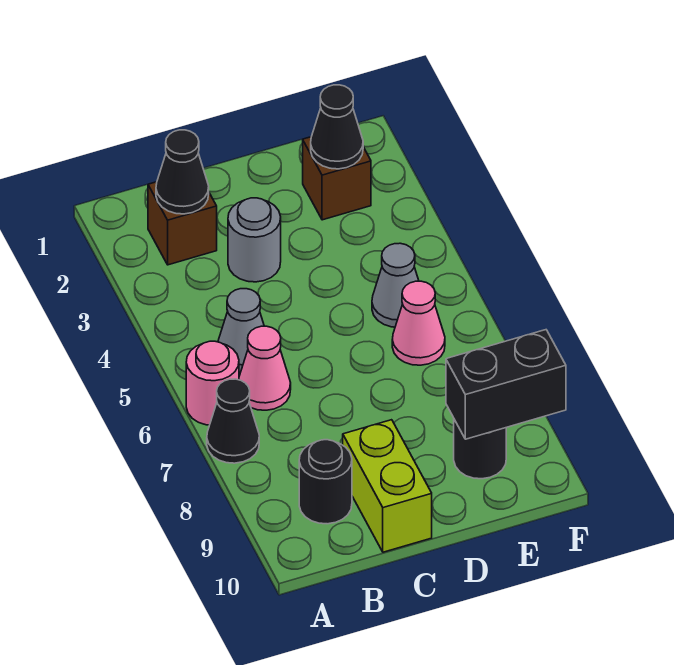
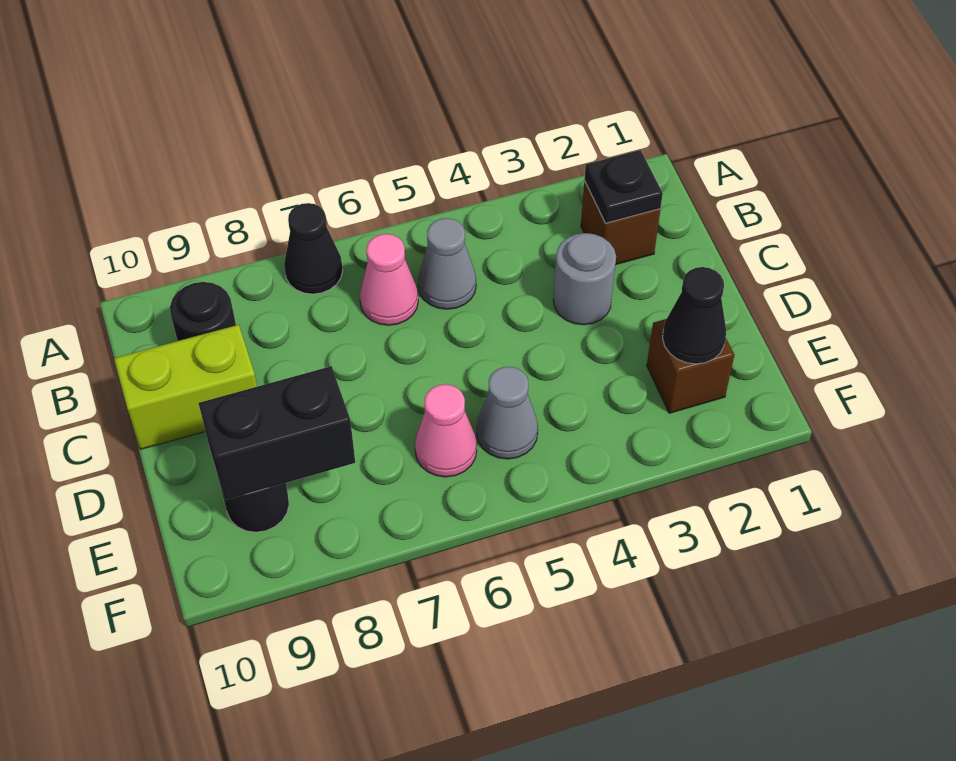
pink round brick A6 level 1 -> none
black cone B2 level 2 -> black plate B2 level 2
black brick E9:F9 level 2 -> black brick E8:E9 level 2

